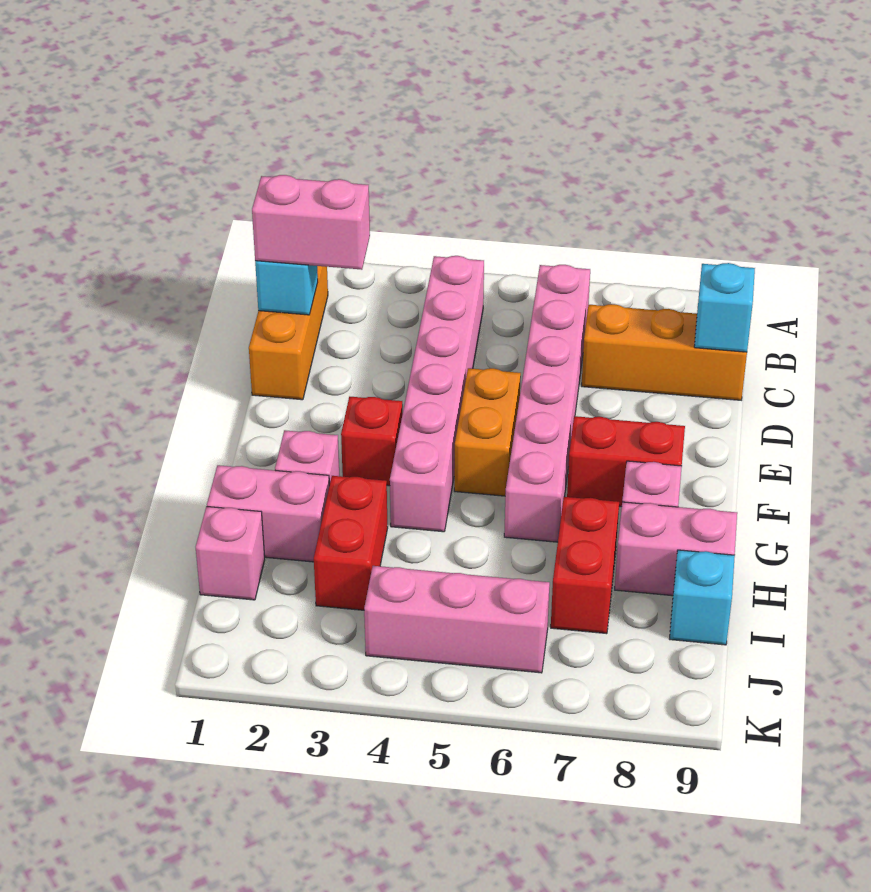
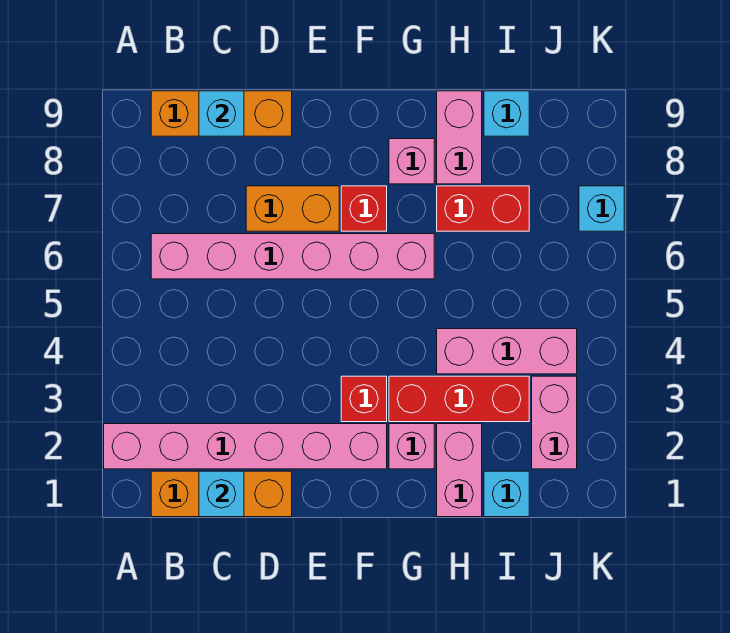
pink brick B4:G4 level 1 -> pink brick A2:F2 level 1
pink brick C1:C2 level 3 -> pink brick J2:J3 level 1
orange brick C7:C9 level 1 -> orange brick B9:D9 level 1
orange brick E5:F5 level 1 -> orange brick D7:E7 level 1
red brick F7:F8 level 1 -> red brick F7 level 1
red brick H3:I3 level 1 -> red brick G3:I3 level 1
pink brick I1 level 1 -> cyan brick I1 level 1
pink brick J4:J6 level 1 -> pink brick H4:J4 level 1
none -> cyan brick K7 level 1

